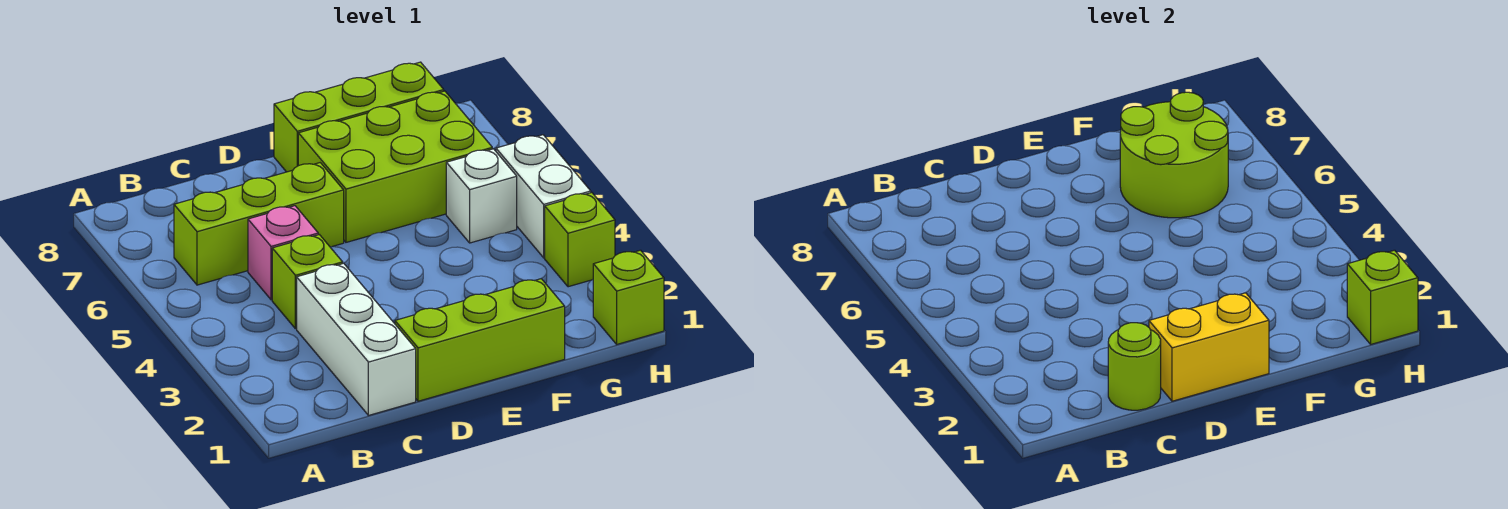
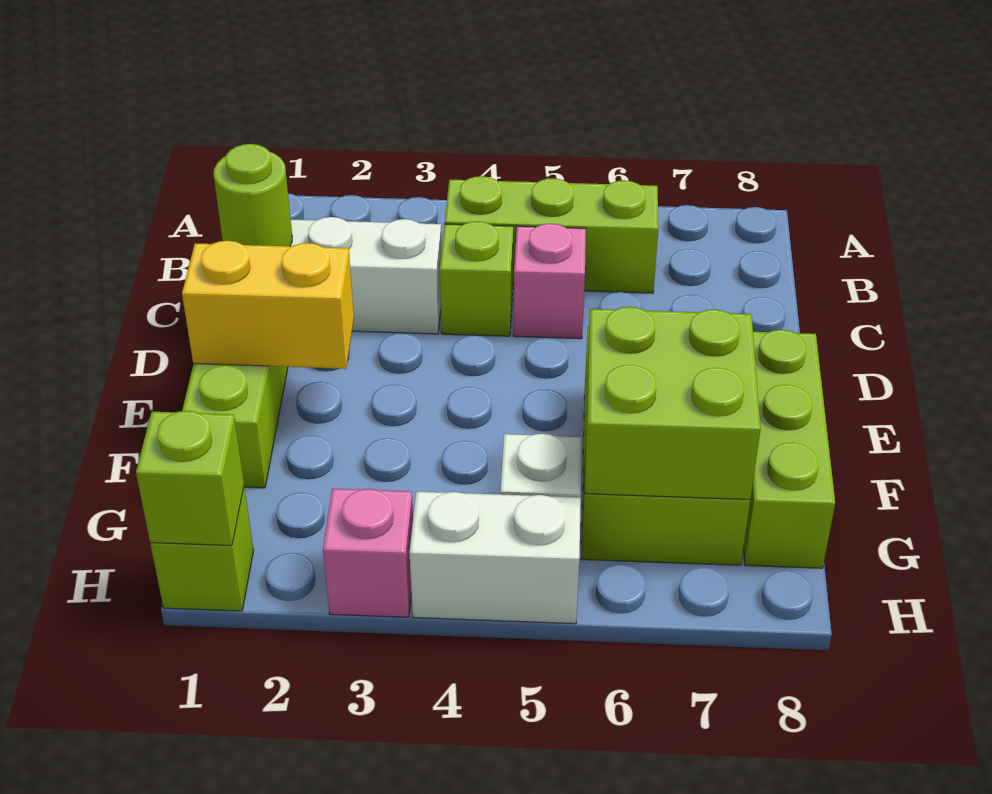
lime brick B6:D6 level 1 -> lime brick B4:B6 level 1
yellow brick D1:E1 level 2 -> yellow brick E1:E2 level 2
lime round brick F6:G7 level 2 -> lime brick F6:G7 level 2
lime brick H3 level 1 -> pink brick H3 level 1

